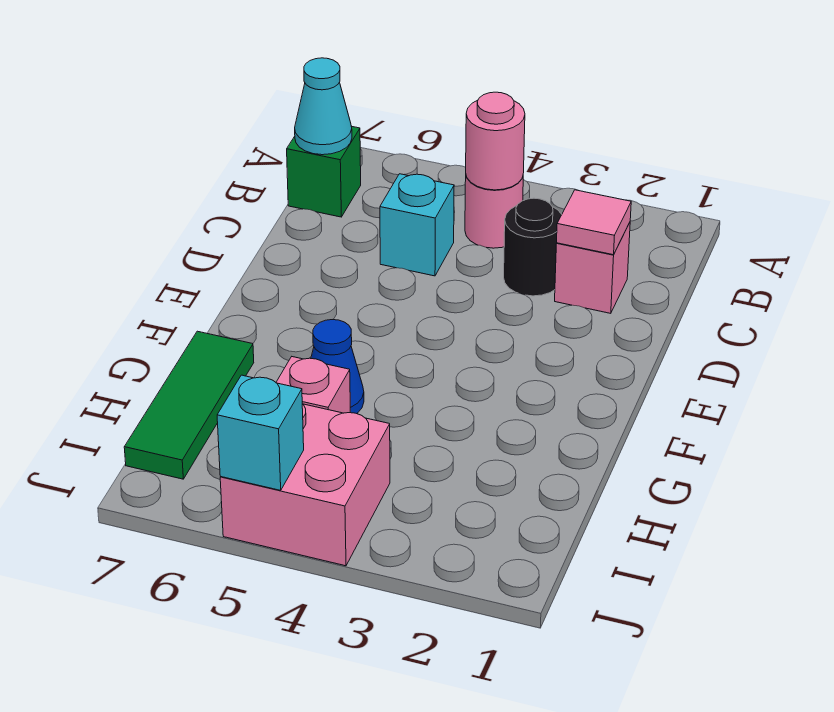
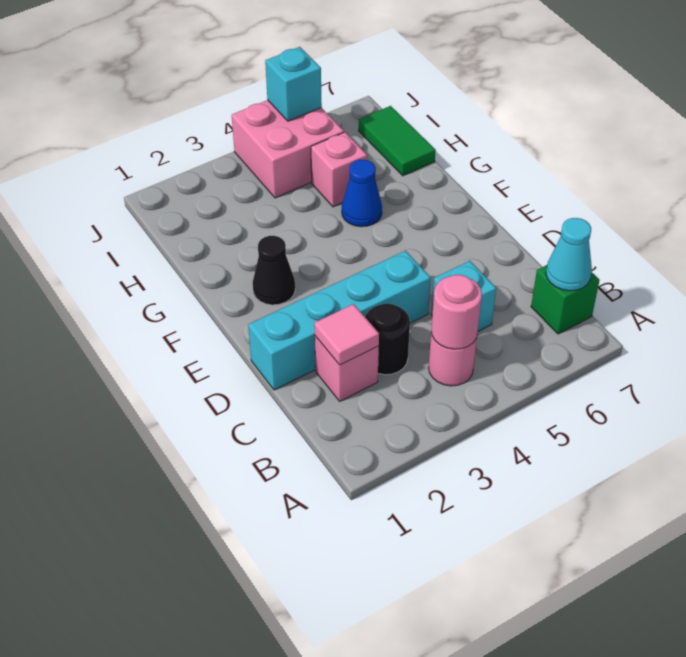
none -> cyan brick D1:D4 level 1
none -> black cone F2 level 1
green tile G7:I7 level 1 -> green tile H7:I7 level 1

